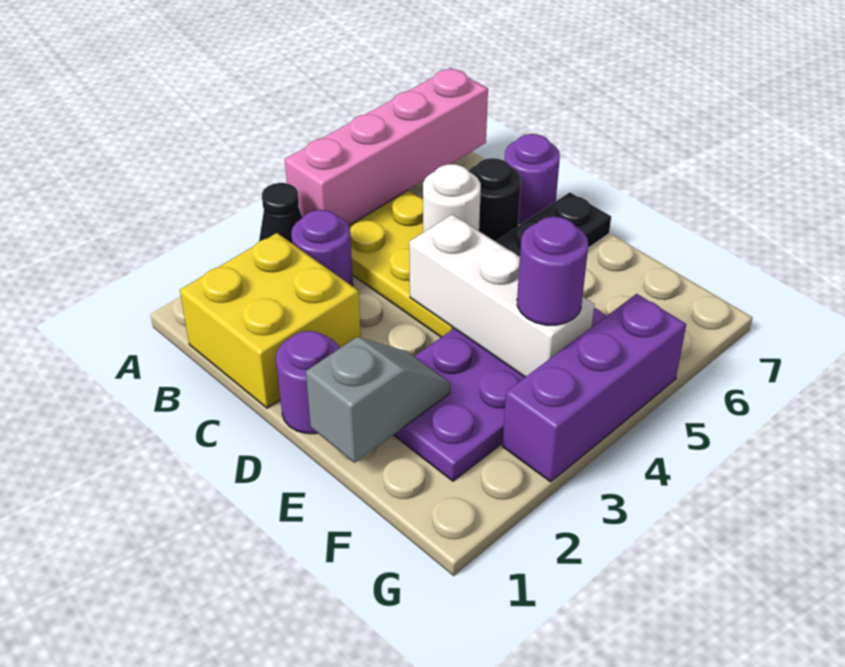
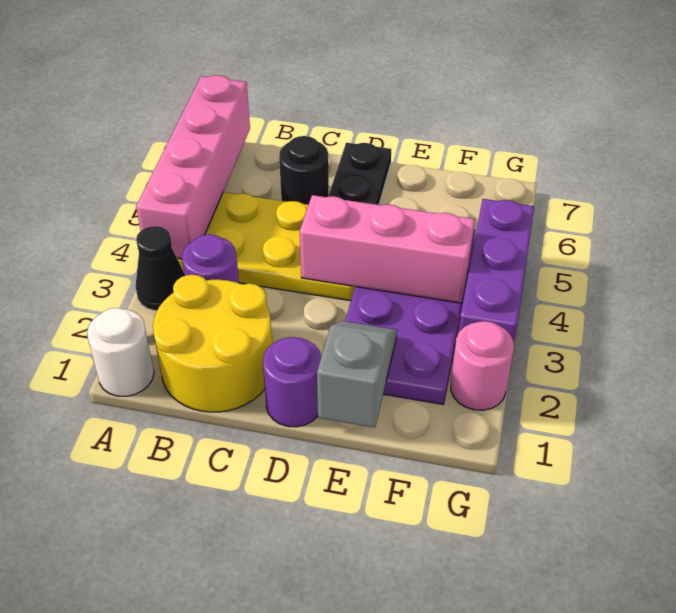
yellow brick B1:C2 level 1 -> yellow round brick B1:C2 level 1
white round brick C5 level 2 -> white round brick A1 level 1
purple round brick C7 level 1 -> none
white brick D4:F4 level 2 -> pink brick D4:F4 level 2
purple round brick F4 level 3 -> none
none -> pink round brick G2 level 1

